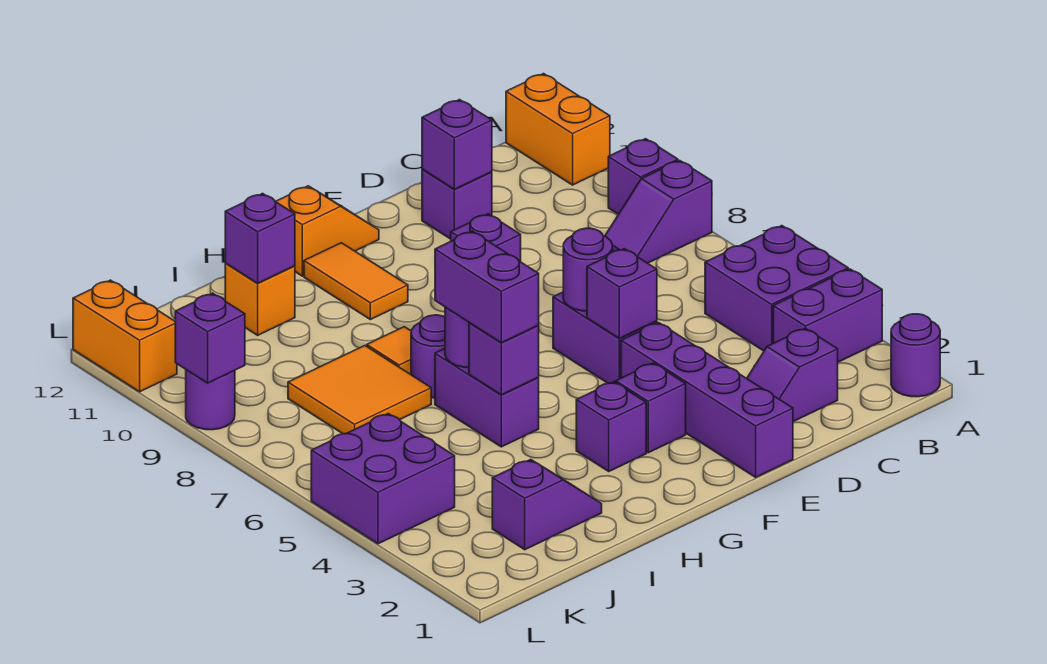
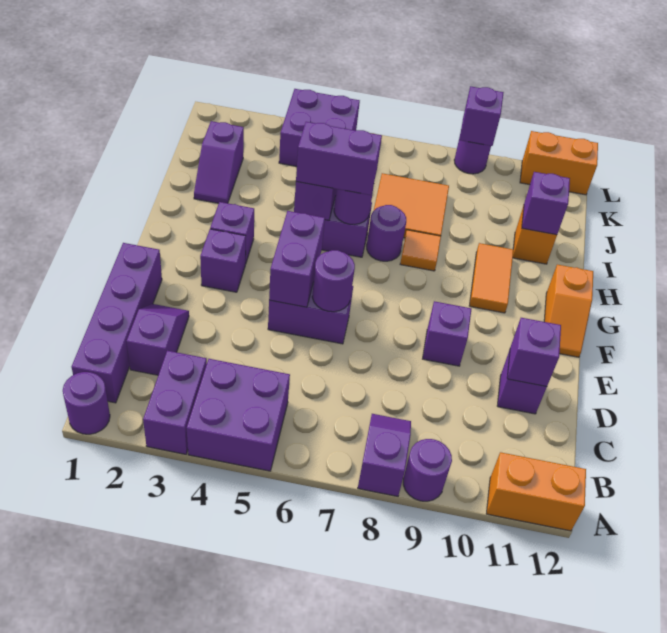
purple brick A9 level 1 -> purple round brick A9 level 1
purple brick E1:E4 level 1 -> purple brick B1:E1 level 1
purple brick E5 level 2 -> purple brick E5:F5 level 2
orange tile G10:G11 level 1 -> orange tile G10:H10 level 1

